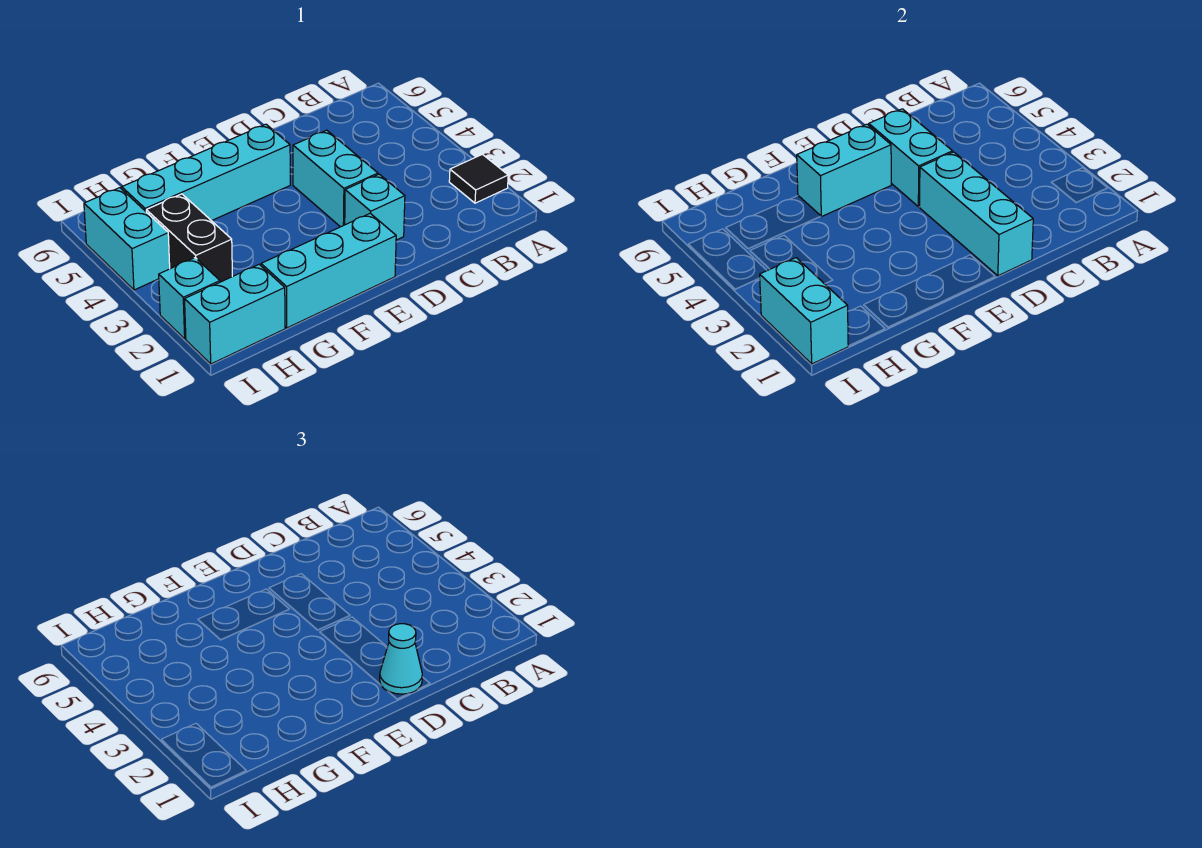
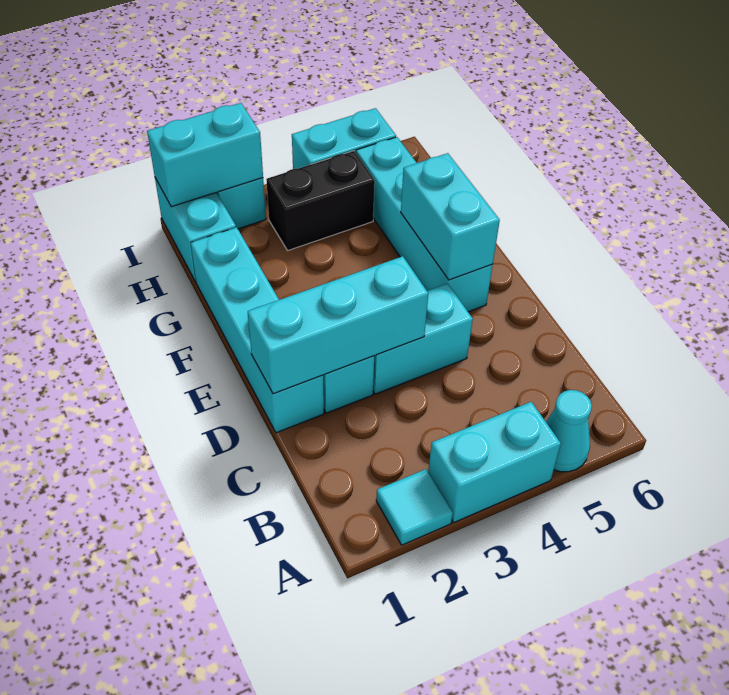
black tile A2 level 1 -> cyan tile A2 level 1
cyan cone D1 level 3 -> cyan cone A5 level 1
cyan brick D4:D5 level 2 -> cyan brick A3:A4 level 1
cyan brick E1:G1 level 1 -> cyan brick D1:G1 level 1

